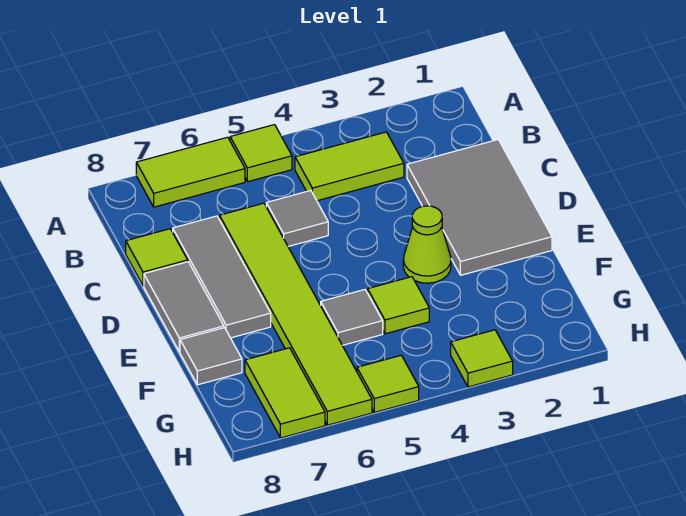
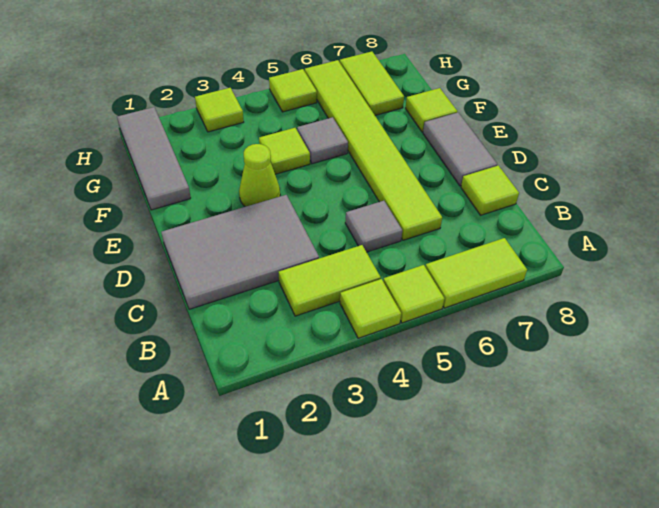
none -> lime tile A4 level 1
grey tile C1:E2 level 1 -> grey tile C1:D3 level 1
grey tile C7:E7 level 1 -> grey tile F1:H1 level 1
grey tile F8 level 1 -> lime tile F8 level 1

